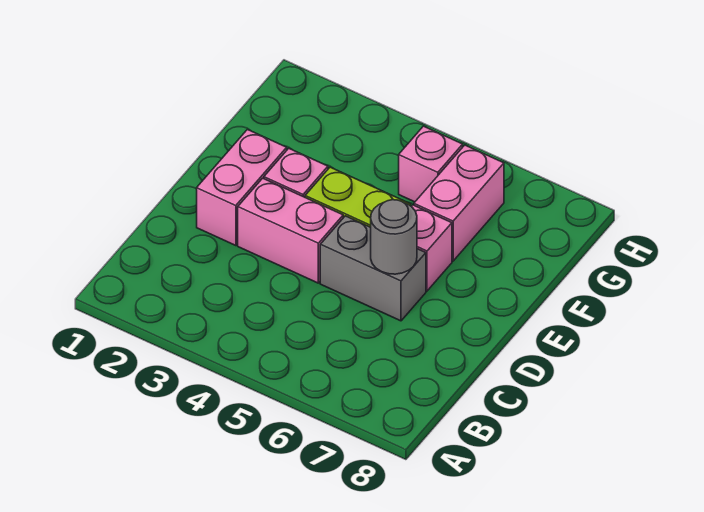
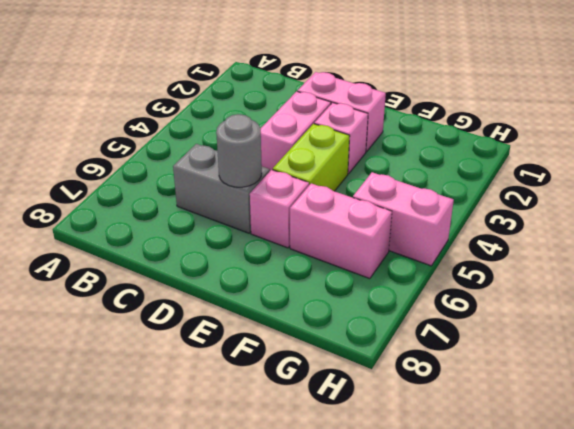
grey brick D5:D6 level 1 -> grey brick C6:D6 level 1
pink brick G5 level 1 -> pink brick G5:H5 level 1

